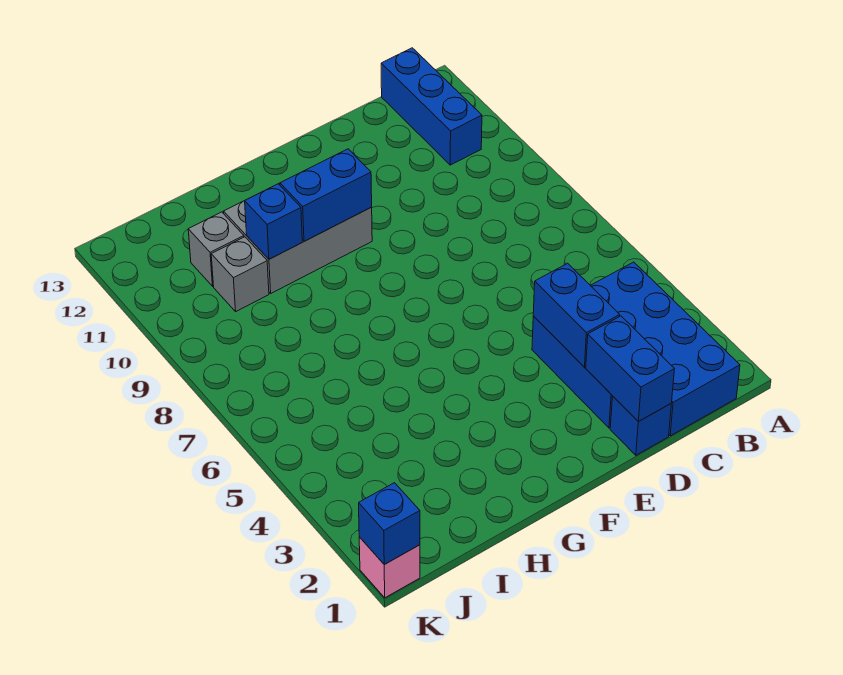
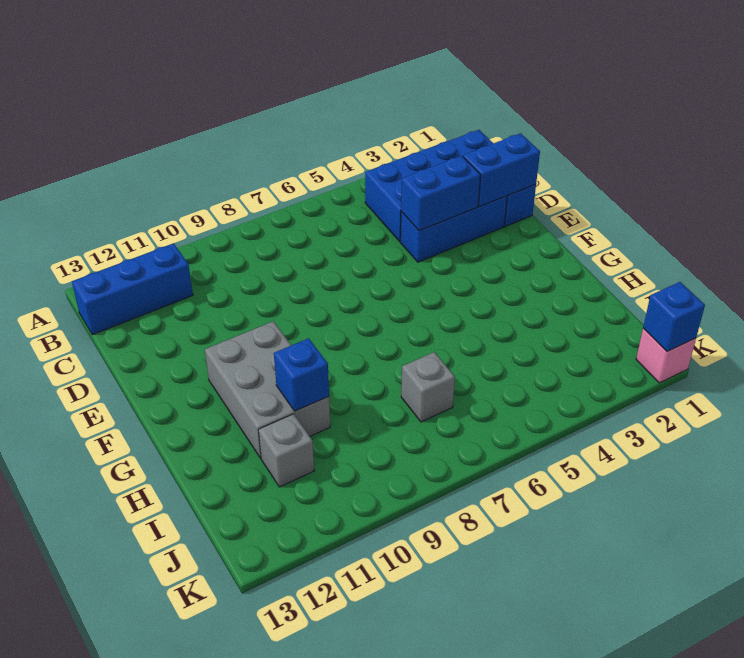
blue brick F10:G10 level 2 -> none
grey brick I10 level 1 -> grey brick I7 level 1

